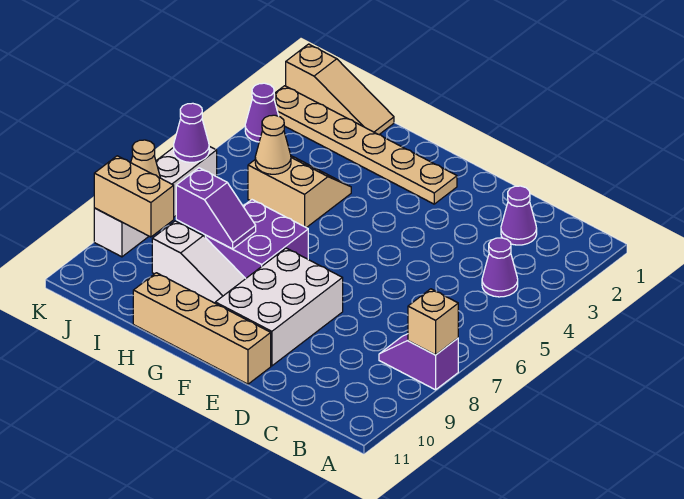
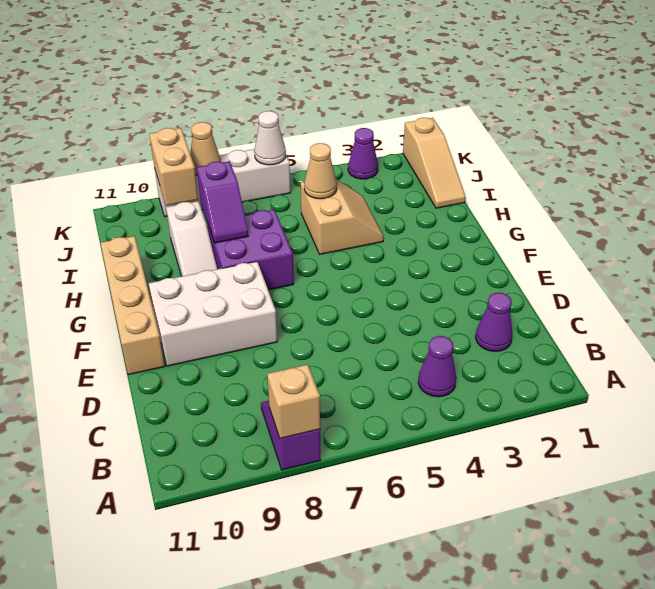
tan plate F2:K2 level 1 -> none
purple cone K6 level 2 -> white cone K6 level 2

